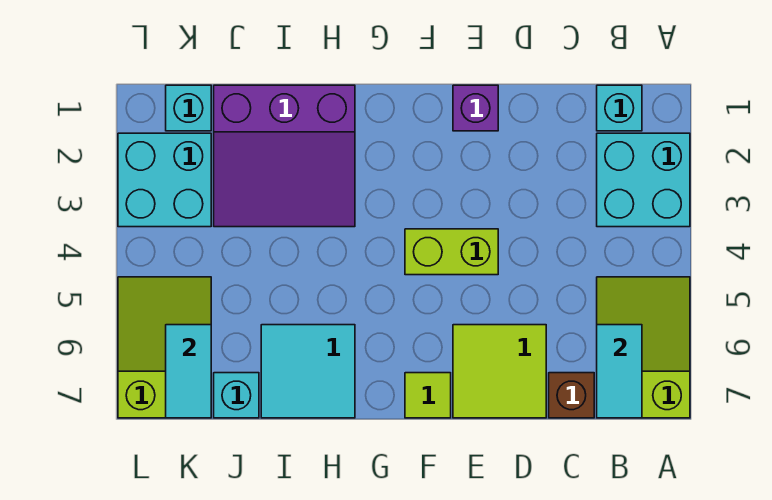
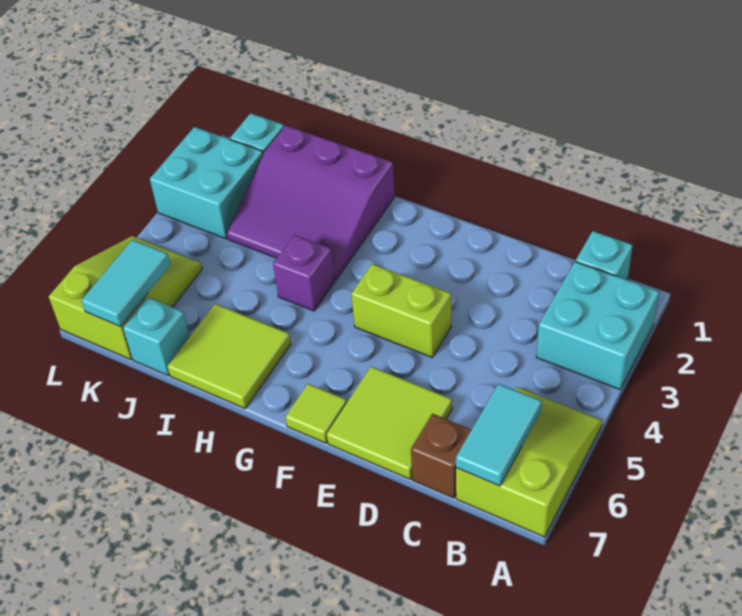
purple brick E1 level 1 -> purple brick H4 level 1
cyan tile H6:I7 level 1 -> lime tile H6:I7 level 1

